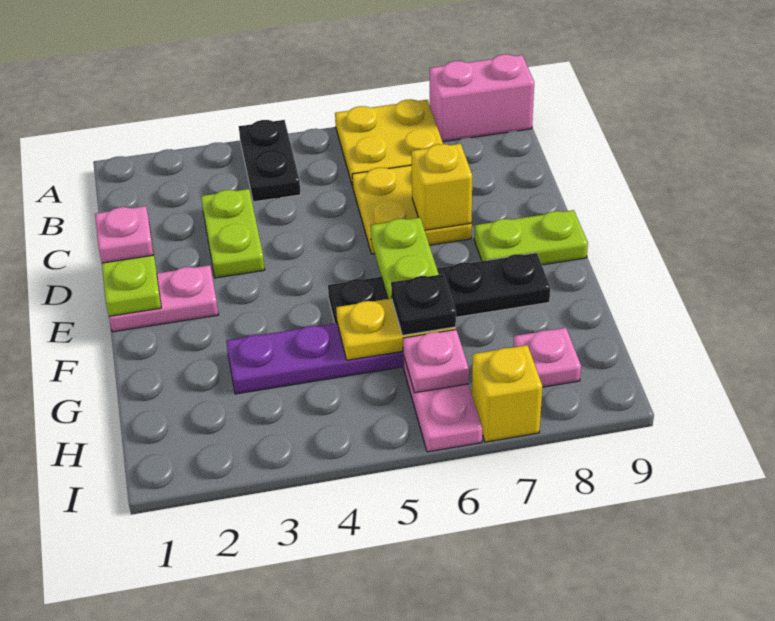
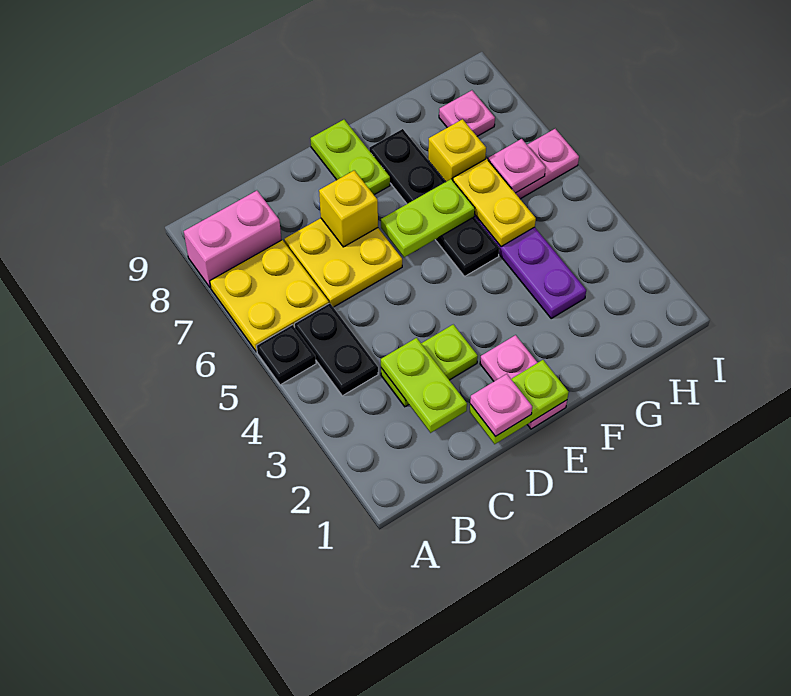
black plate A4:B4 level 1 -> black plate B4:B5 level 1
pink brick A8:A9 level 1 -> pink brick A8:B8 level 1
none -> lime plate C2:C3 level 2
black plate G6 level 3 -> black plate A5 level 1
yellow brick I7 level 1 -> yellow brick G7 level 1

